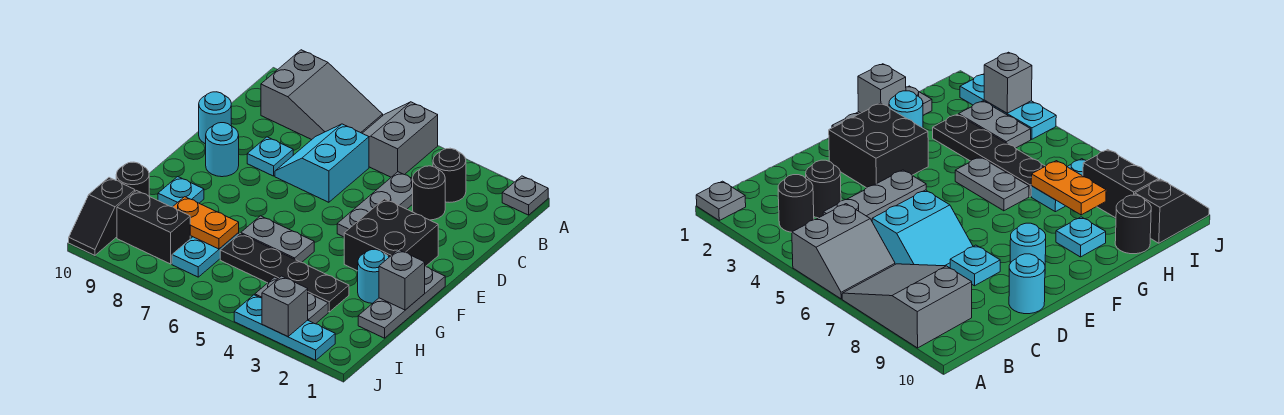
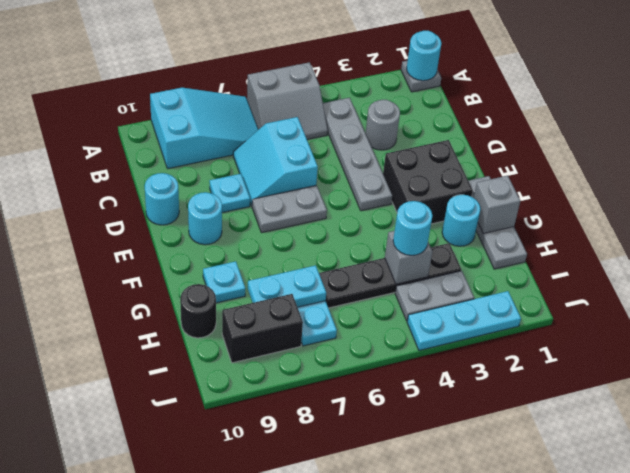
none -> cyan round brick A1 level 2
grey slope A5:B6 level 1 top 5 -> grey slope A5:B6 level 1 top A
grey slope A7:B9 level 1 top 9 -> cyan slope A7:B9 level 1 top 9
black round brick B3 level 1 -> none
black round brick C3 level 1 -> grey round brick C3 level 1
grey plate C4:E4 level 1 -> grey plate B4:E4 level 1
grey plate G5:G6 level 1 -> grey plate E6:E7 level 1
none -> cyan round brick H4 level 3
orange plate H7:H8 level 2 -> cyan plate H7:H8 level 2
black slope I10:J10 level 1 top I -> none
grey brick J3 level 2 -> grey brick H4 level 2

